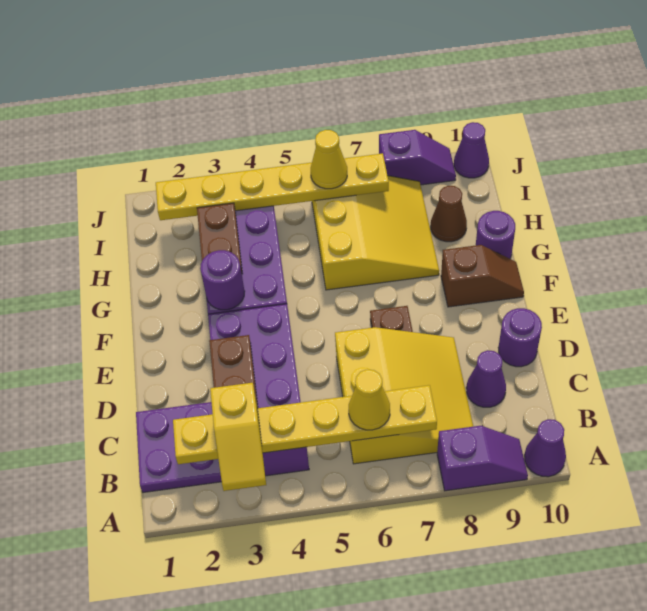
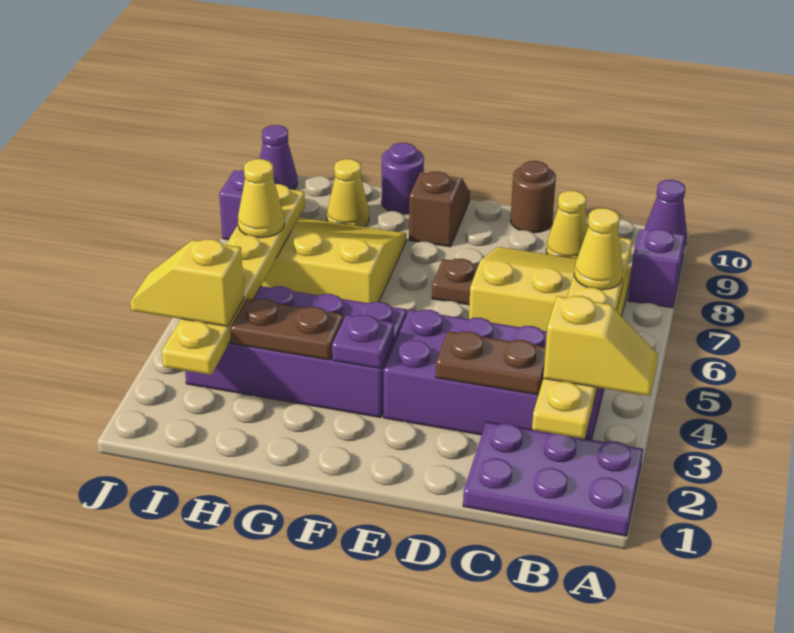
purple plate B1:C2 level 1 -> purple plate A1:C2 level 1
purple cone C9 level 1 -> yellow cone C9 level 1
purple round brick D10 level 1 -> brown round brick D10 level 1
purple round brick F3 level 2 -> purple plate F3 level 2
brown cone H9 level 1 -> yellow cone H9 level 1
none -> yellow slope I3:J3 level 3 top I

